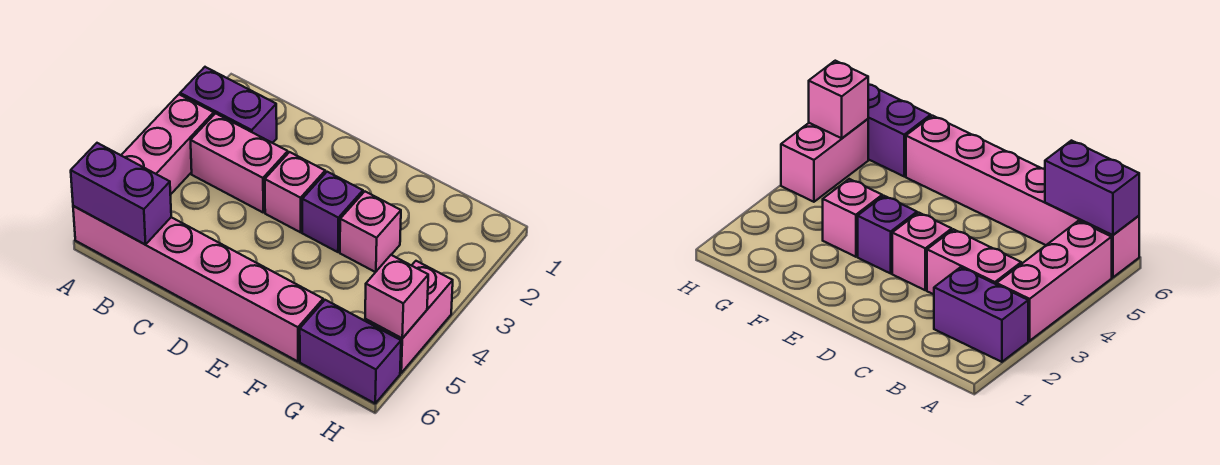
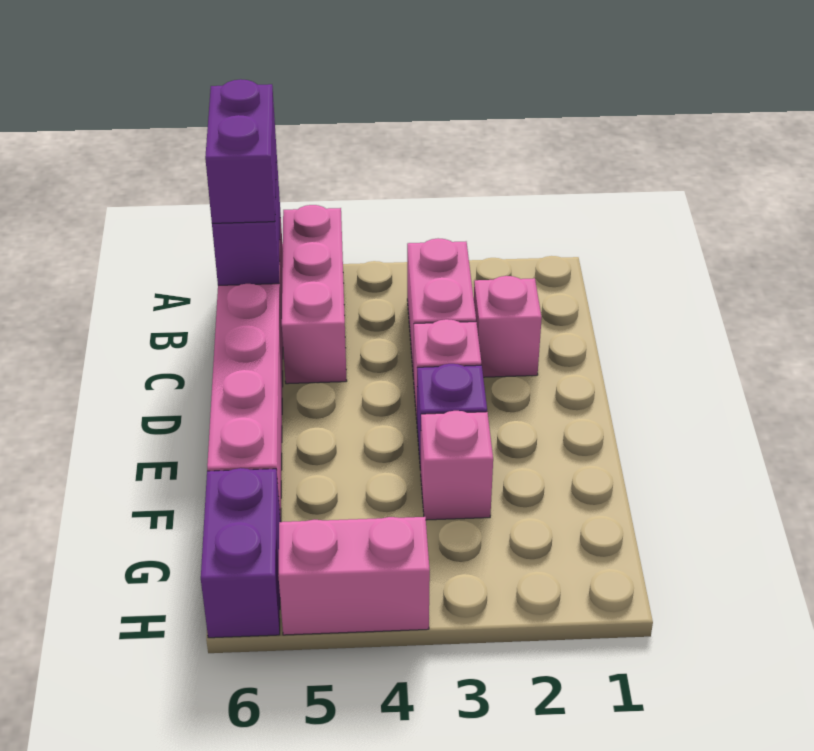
purple brick A2:B2 level 1 -> purple brick A6:B6 level 3
pink brick A3:A5 level 1 -> pink brick A5:C5 level 1
pink brick H5 level 2 -> pink brick C2 level 1

